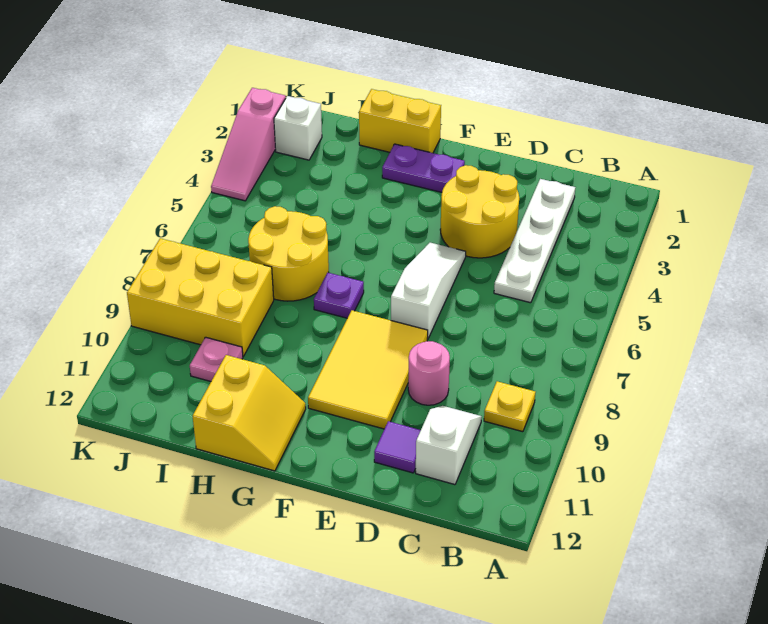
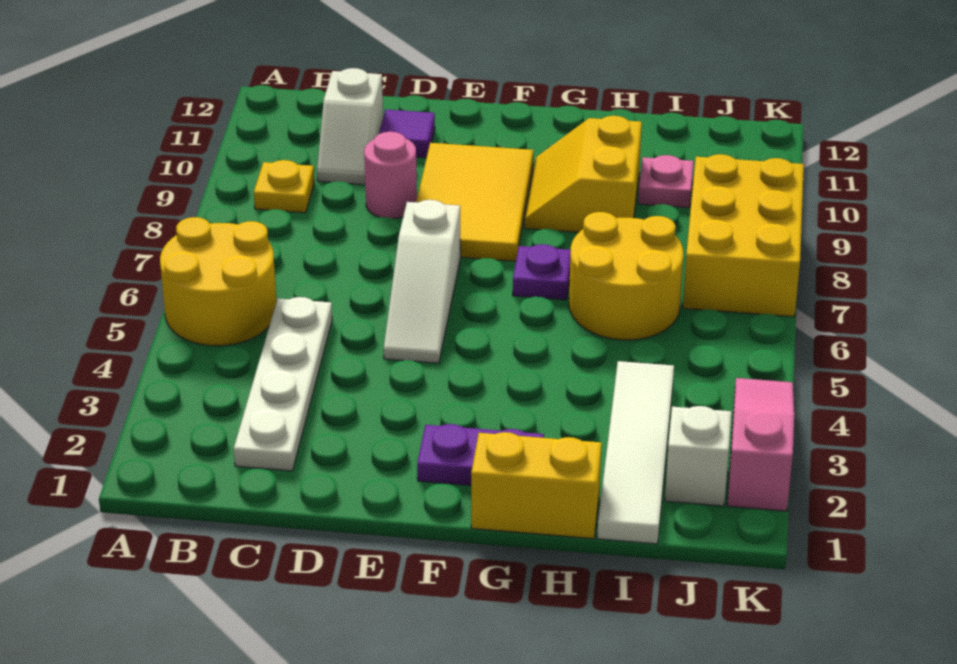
yellow round brick D3:E4 level 1 -> yellow round brick A5:B6 level 1
yellow slope G11:H12 level 1 top H -> yellow slope G9:H10 level 1 top H
none -> white tile I1:I4 level 1
yellow brick I8:K9 level 1 -> yellow brick J7:K9 level 1

